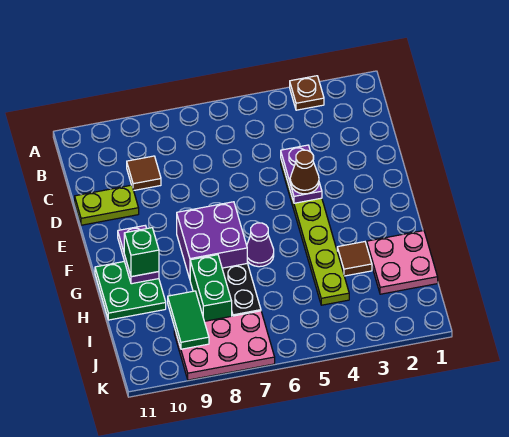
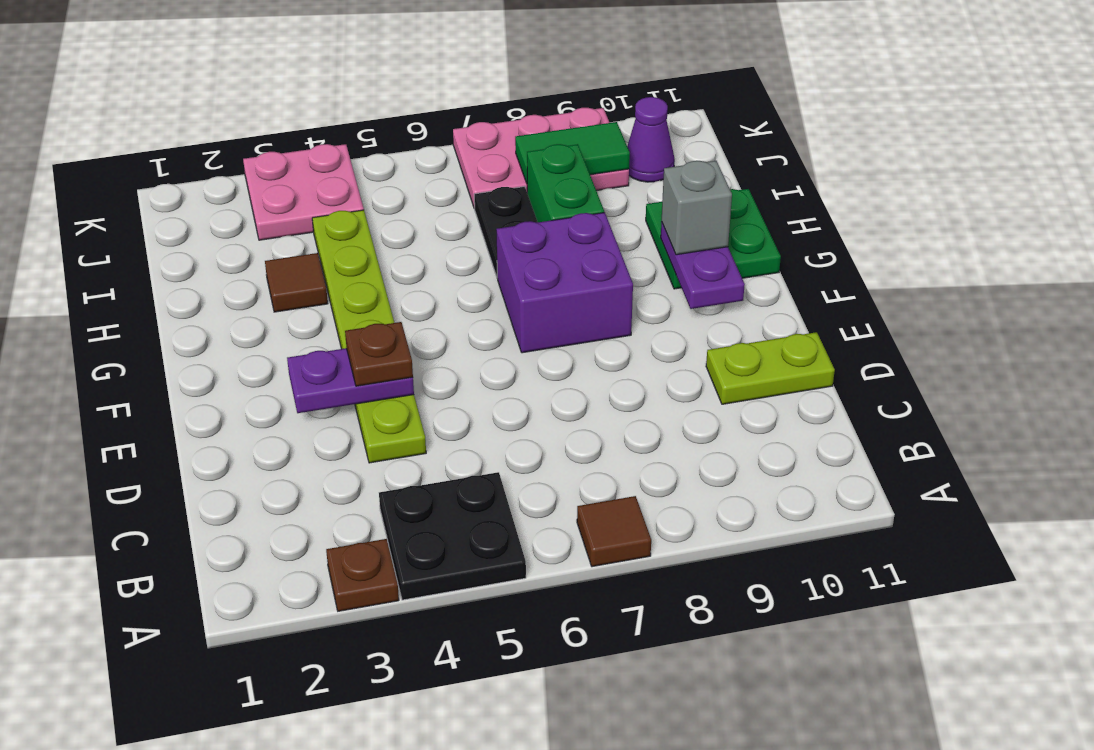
none -> black plate A4:B5 level 1
brown tile C9 level 1 -> brown tile A7 level 1
purple plate D4:E4 level 2 -> purple plate E3:E4 level 2
brown cone E4 level 3 -> brown plate E4 level 3
purple cone G6 level 1 -> purple cone J10 level 1
green brick G10 level 3 -> grey brick G10 level 3
pink plate H1:I2 level 1 -> pink plate J3:K4 level 1
green tile I9:J9 level 2 -> green tile J8:J9 level 2

